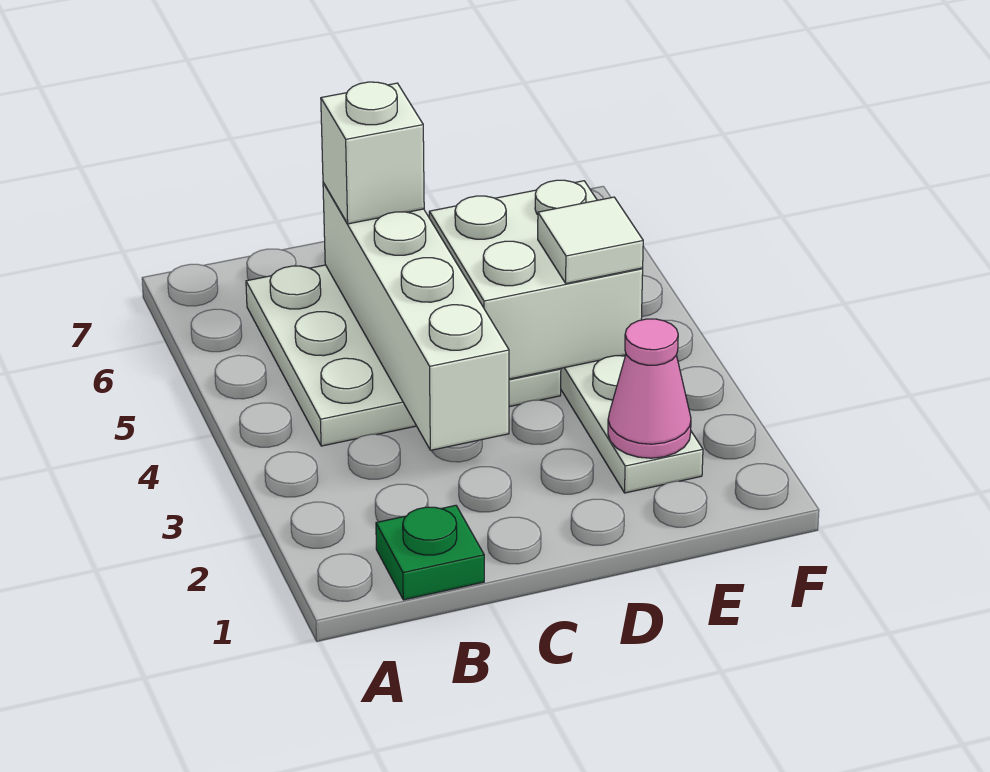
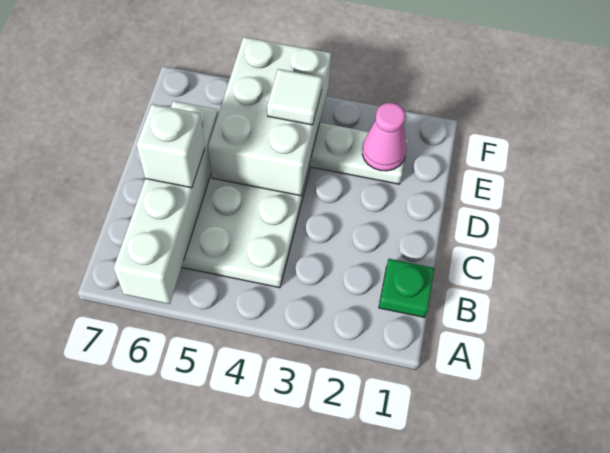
white brick C3:C6 level 2 -> white brick A6:D6 level 2
white brick D4:E5 level 2 -> white brick D4:F5 level 2

